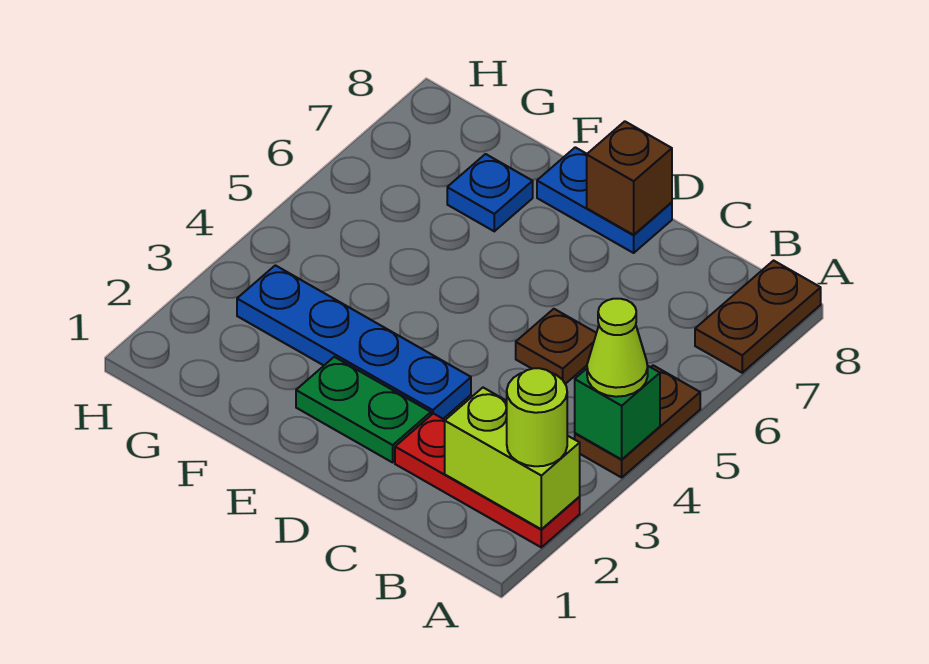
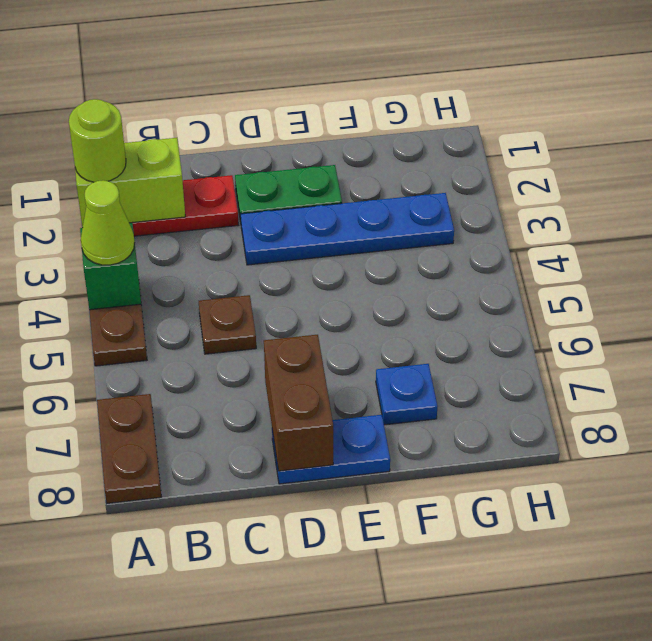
brown brick D8 level 2 -> brown brick D7:D8 level 2

